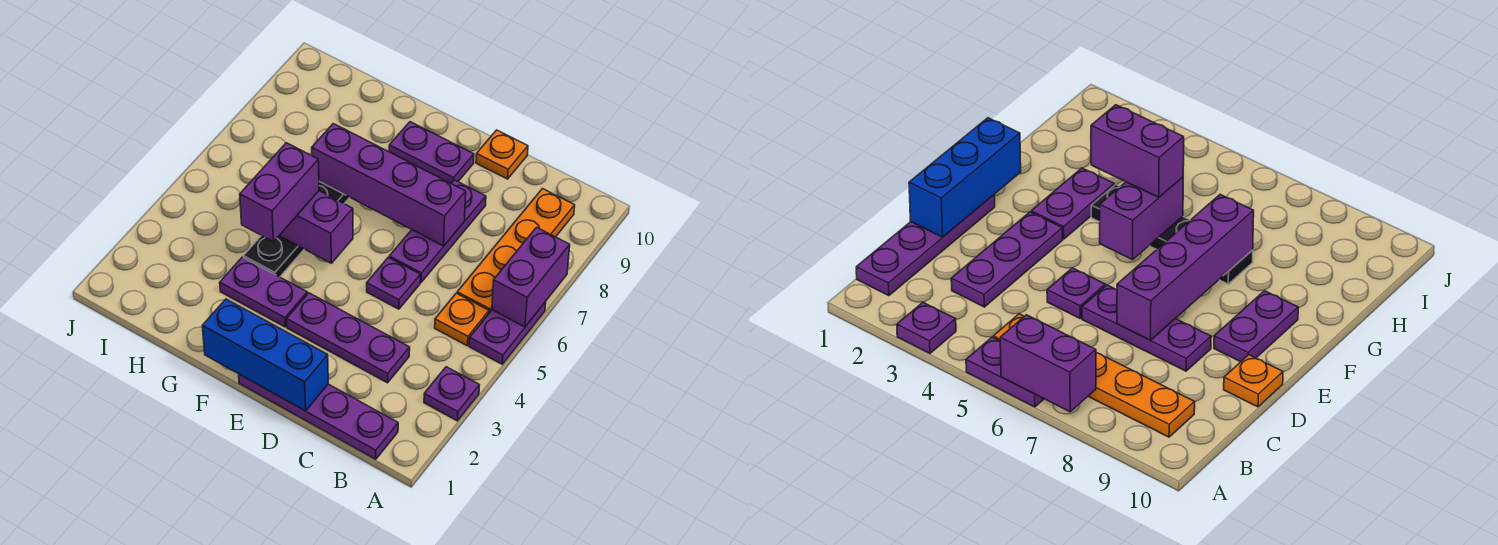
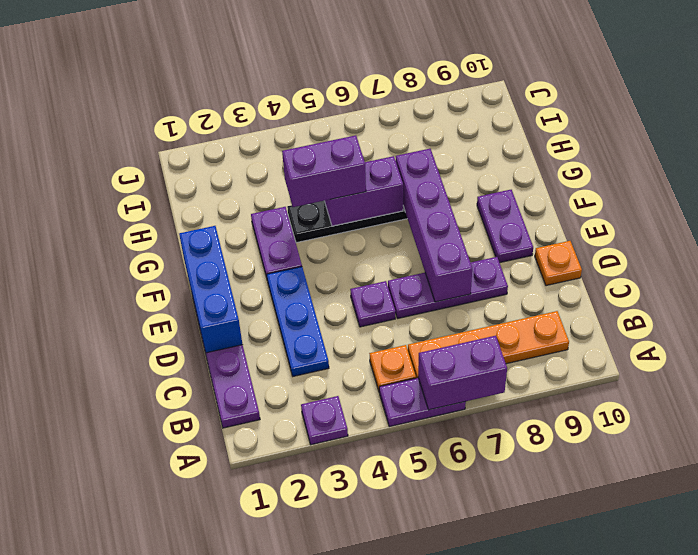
purple plate C3:E3 level 1 -> blue plate C3:E3 level 1
purple brick F5:G5 level 2 -> purple brick G5:G6 level 2

